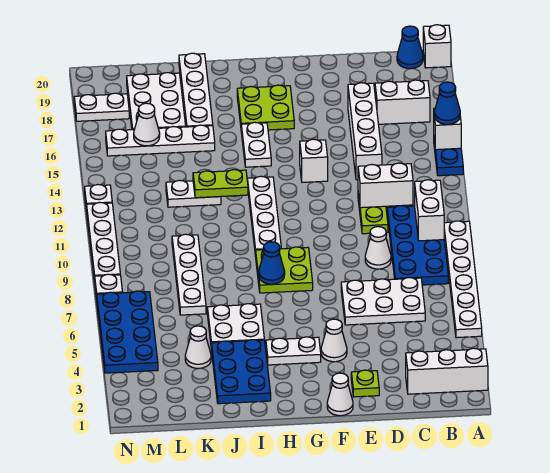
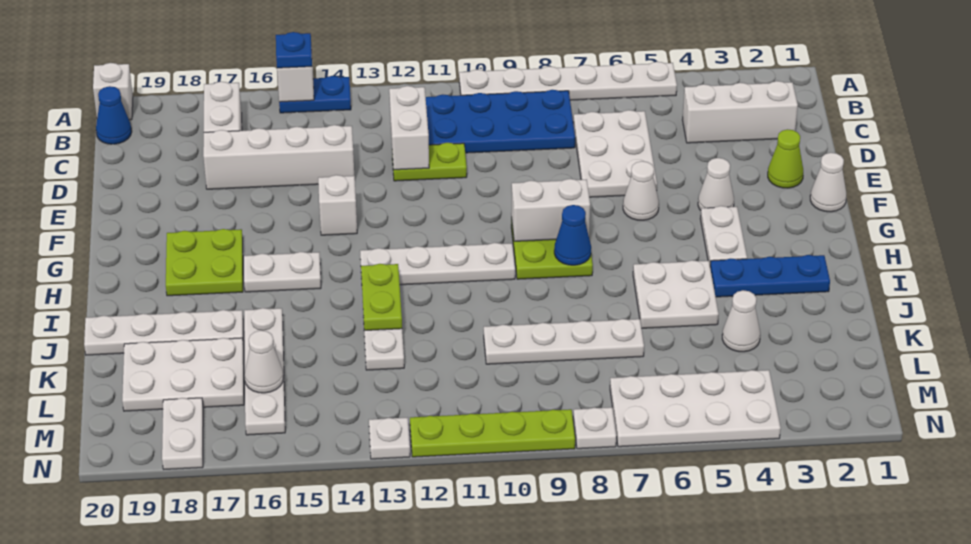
white brick A2:C2 level 1 -> white brick C2:C4 level 1
blue cone A15 level 3 -> blue plate A15 level 3
white brick B10:B11 level 2 -> white brick G8:G9 level 2
white cone D9 level 1 -> white cone F6 level 1
lime plate E2 level 1 -> lime cone E2 level 1
blue plate I2:J4 level 1 -> blue plate I2:I4 level 1
blue plate M4:N7 level 1 -> white plate M4:N7 level 1
white plate N9:N12 level 1 -> lime plate N9:N12 level 1

